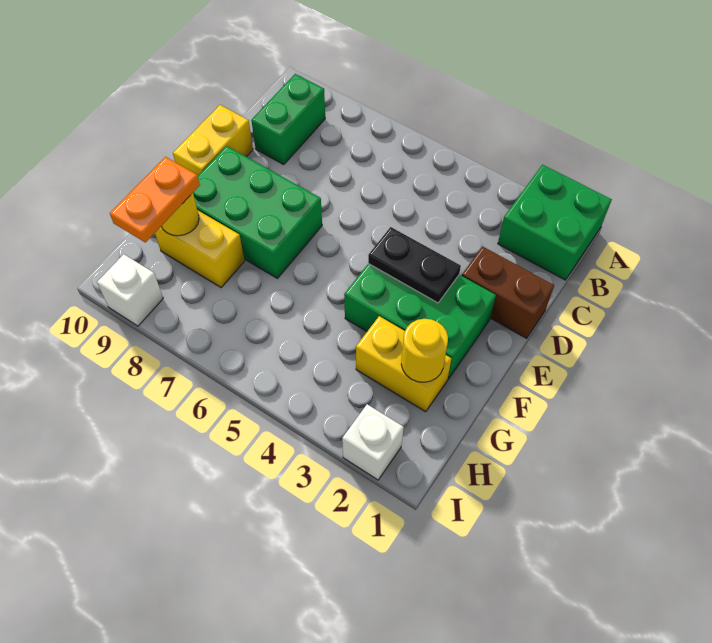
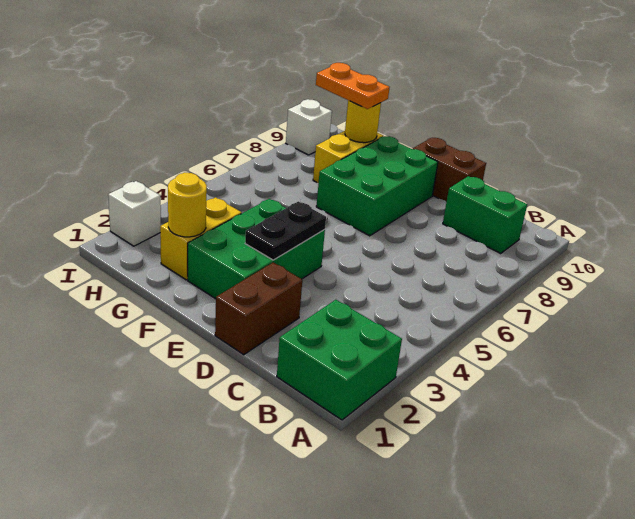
yellow brick D10:E10 level 1 -> brown brick D10:E10 level 1

